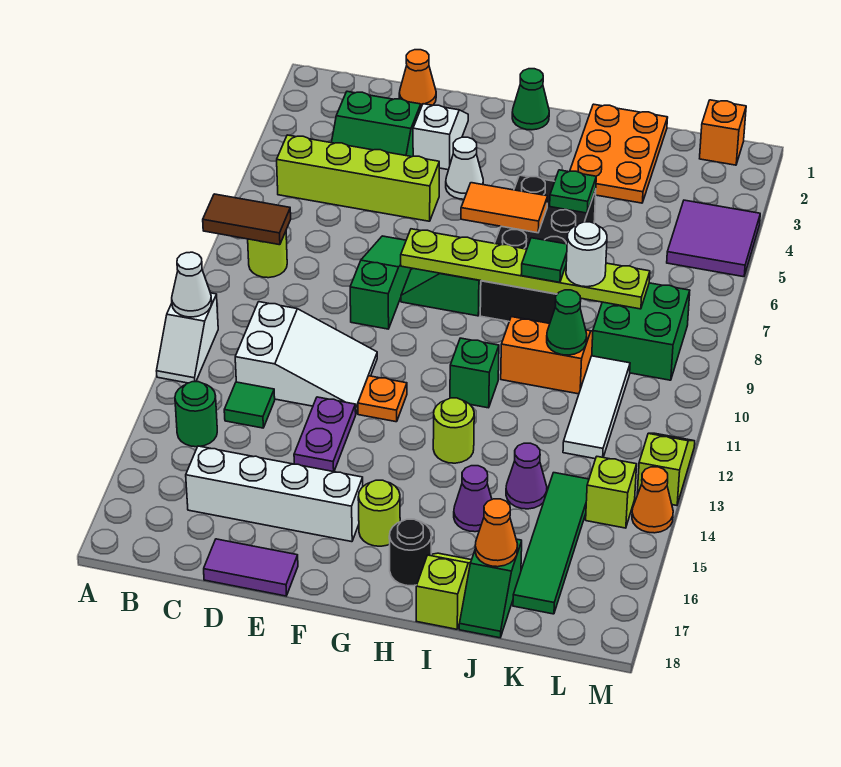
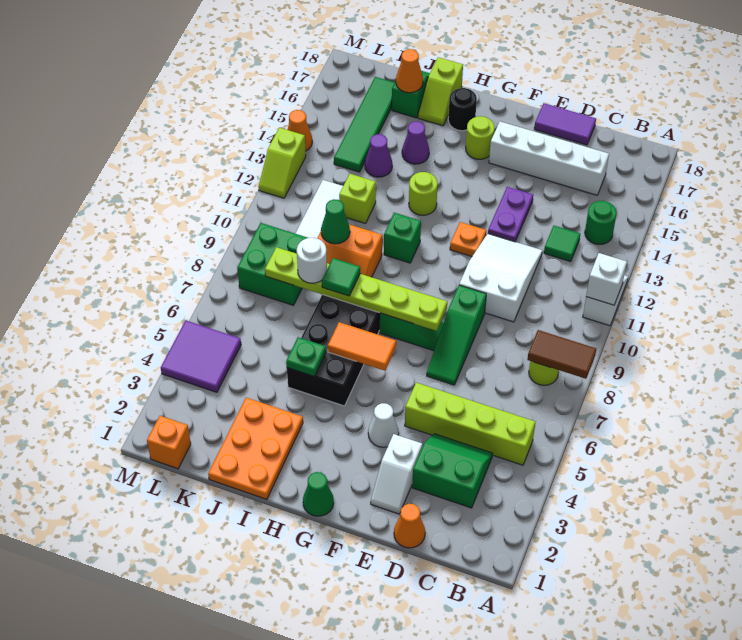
white cone A11 level 2 -> white brick A11 level 2
white slope C11:E12 level 1 top C -> white slope D10:E12 level 1 top 10
lime brick L14 level 1 -> lime brick J12 level 1

